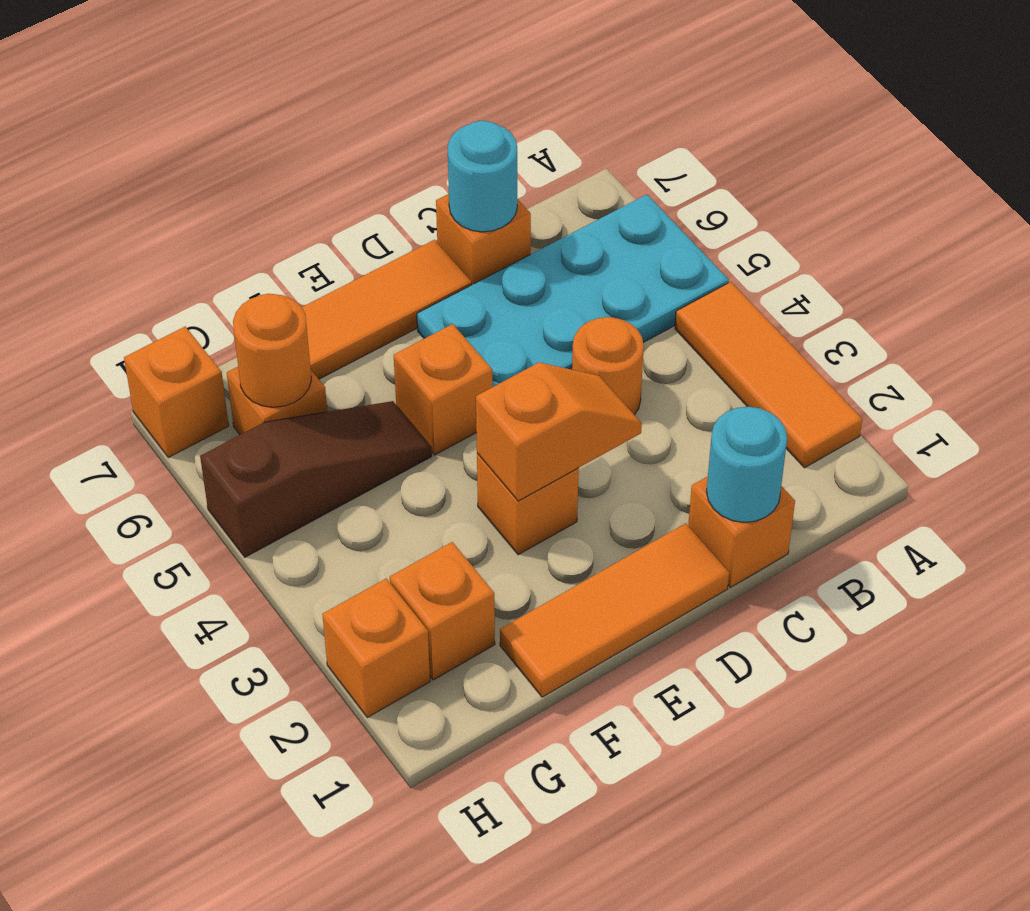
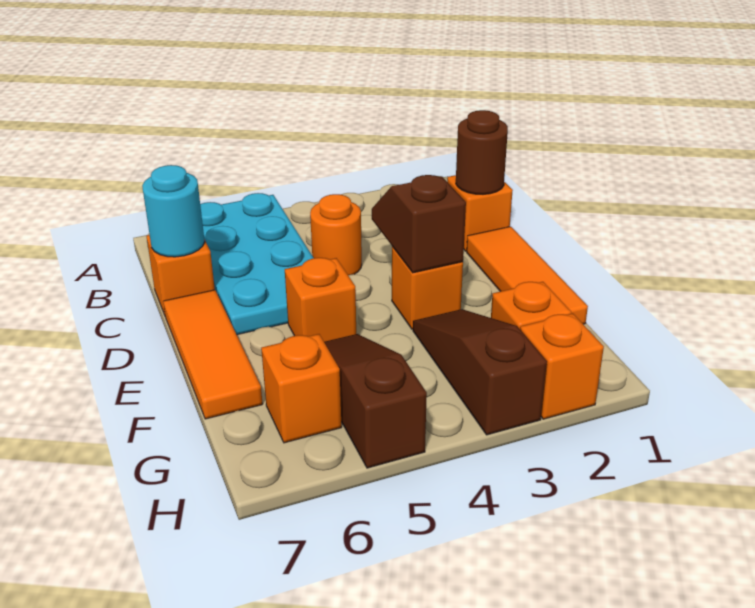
orange tile A2:A4 level 1 -> none
cyan round brick C1 level 2 -> brown round brick C1 level 2
orange slope D3:E3 level 2 top E -> brown slope D3:E3 level 2 top E
none -> brown slope F3:H3 level 1 top H
orange round brick G6 level 2 -> none
orange brick H7 level 1 -> none

